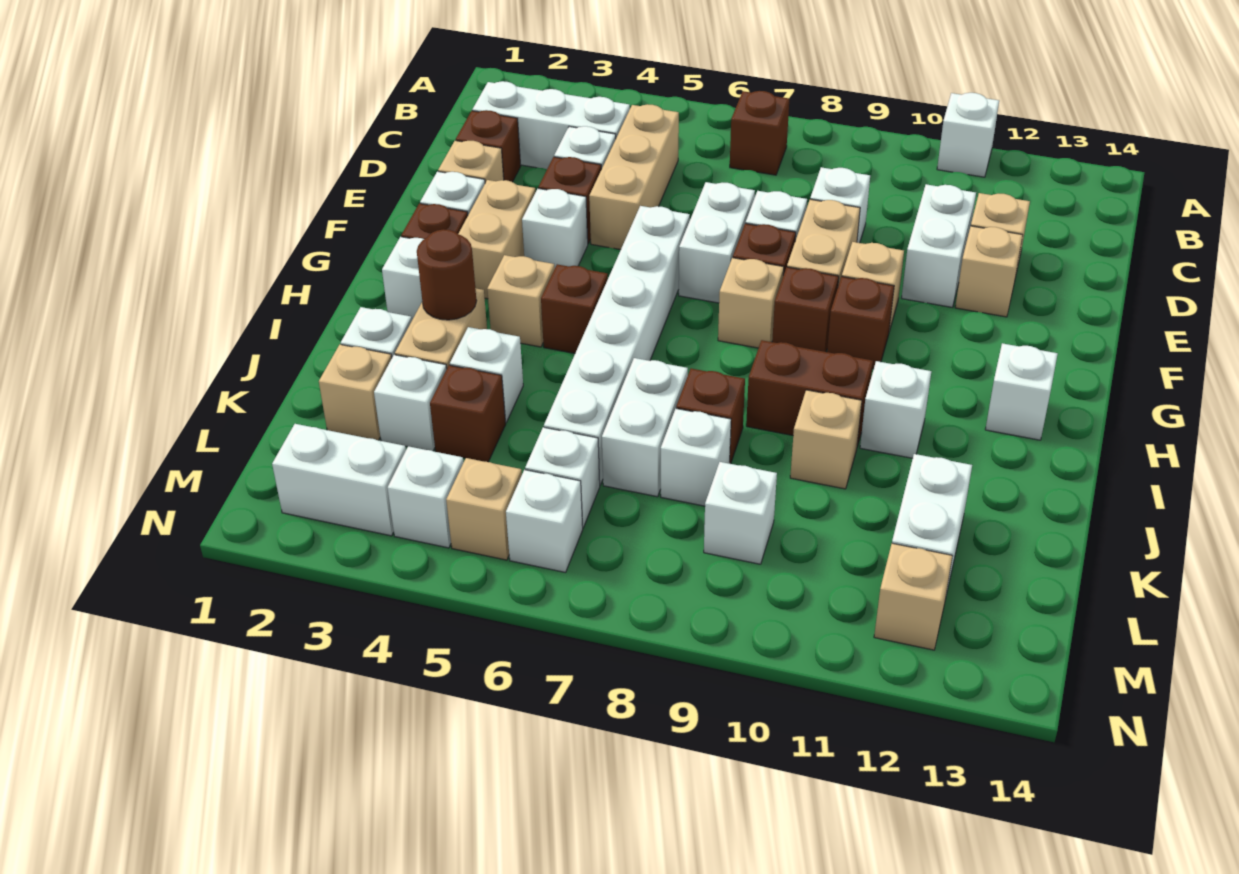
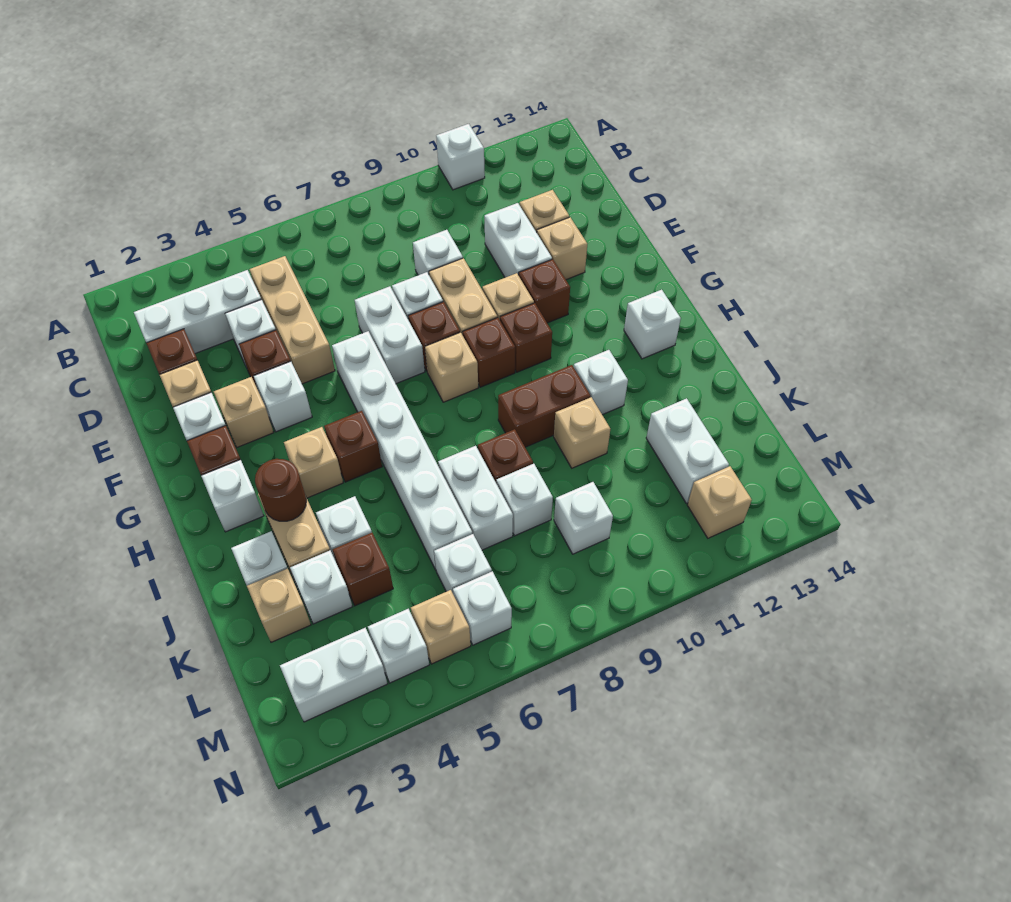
brown brick B7 level 1 -> brown brick F11 level 1
tan brick F3:G3 level 1 -> tan brick F3 level 1

